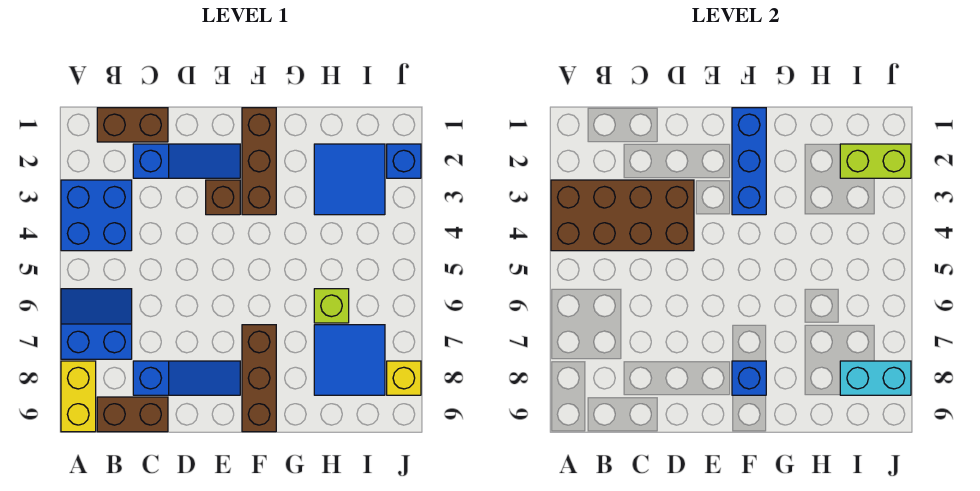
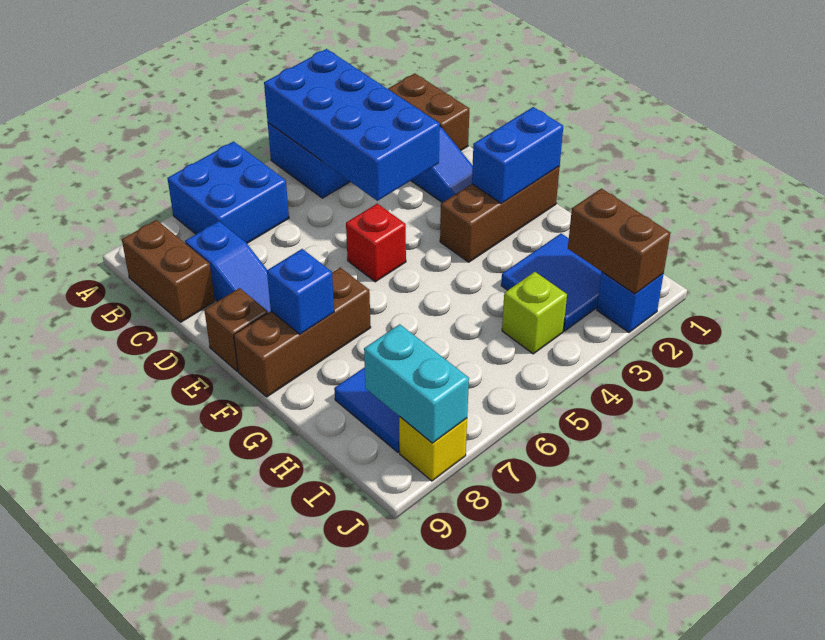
brown brick A3:D4 level 2 -> blue brick A3:D4 level 2
blue slope A6:B7 level 1 top 7 -> blue brick A6:B7 level 1
yellow brick A8:A9 level 1 -> none
brown brick E3 level 1 -> brown brick E9 level 1
none -> red brick E5 level 1
blue brick F1:F3 level 2 -> blue brick F1:F2 level 2
lime brick H6 level 1 -> lime brick I4 level 1
lime brick I2:J2 level 2 -> brown brick I2:J2 level 2

